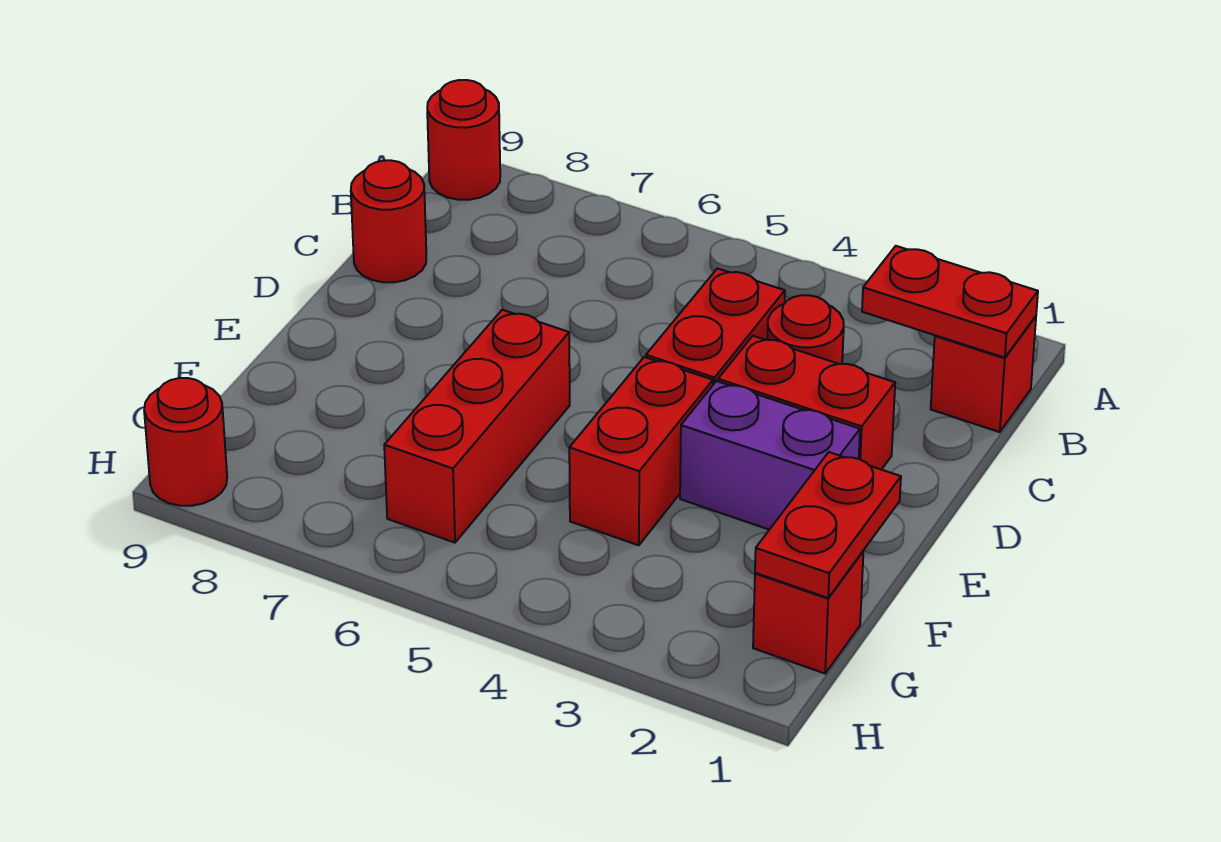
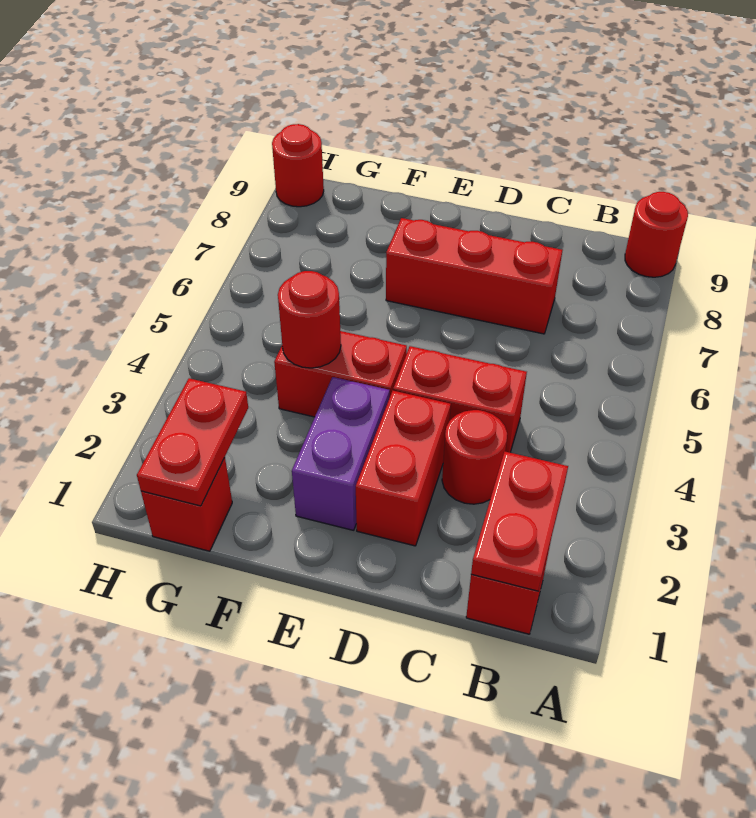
red round brick C9 level 1 -> red round brick F4 level 2
red brick E6:G6 level 1 -> red brick C7:E7 level 1
red plate F1:G1 level 2 -> red plate G1:G2 level 2

